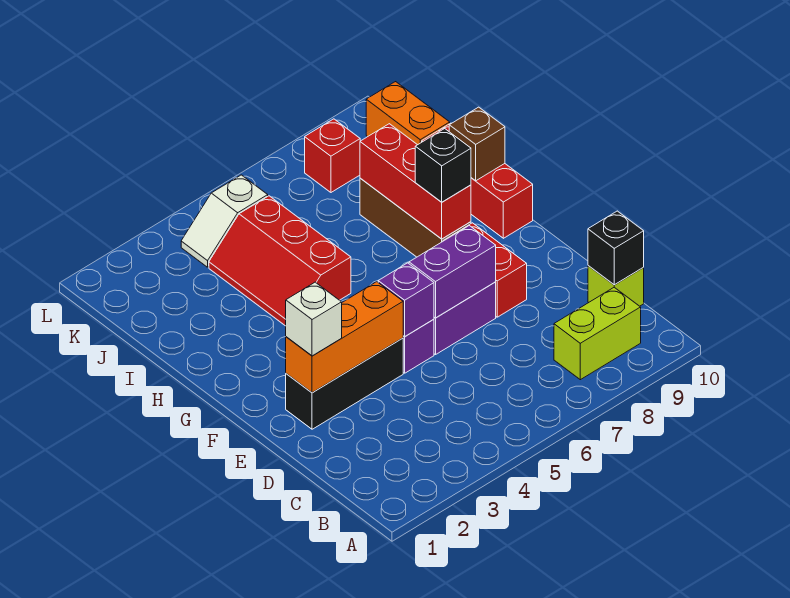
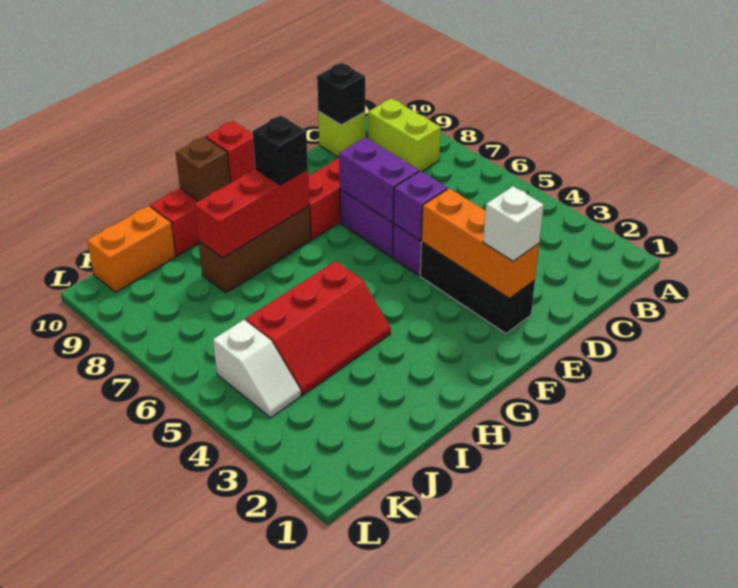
red brick K8 level 1 -> red brick G10 level 2

